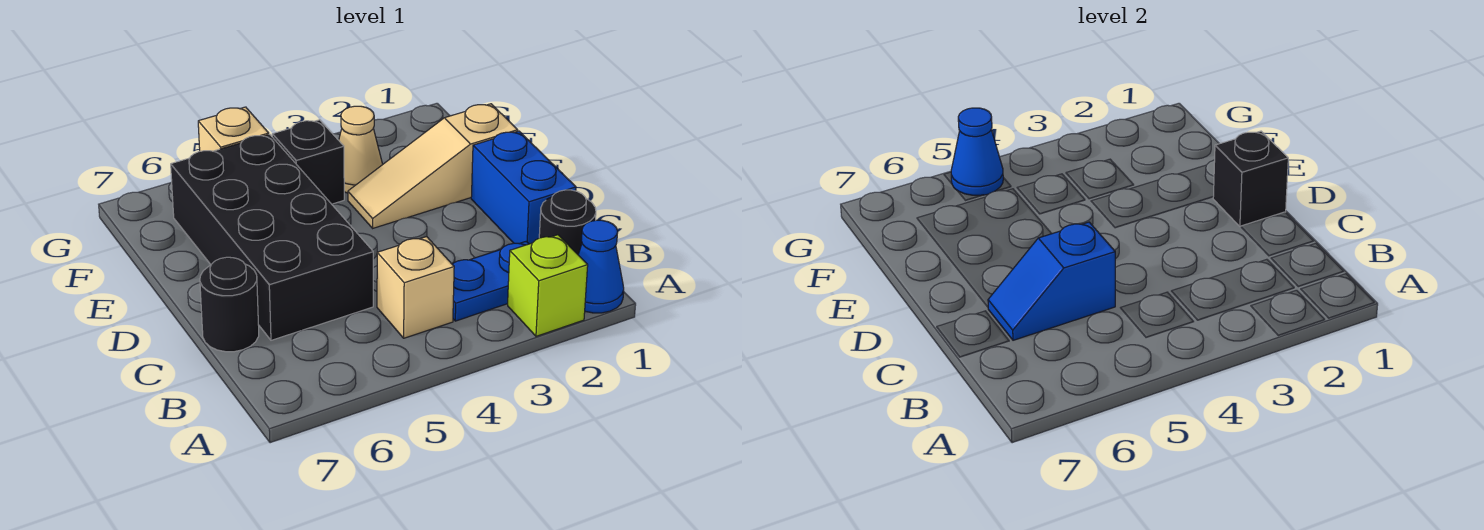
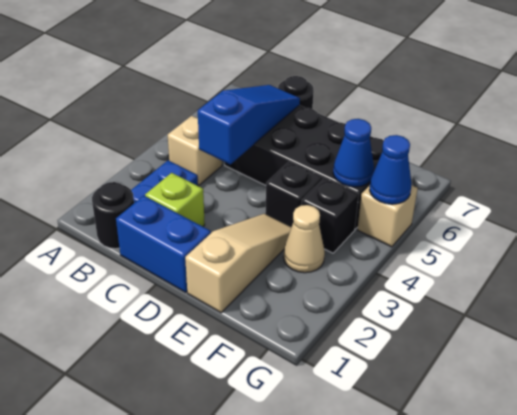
blue cone A1 level 1 -> blue cone F5 level 2
lime brick A2 level 1 -> lime brick C2 level 1
blue slope C5:C6 level 2 top 5 -> blue slope C4:C6 level 2 top 4
black brick D1 level 2 -> black brick E4 level 1

